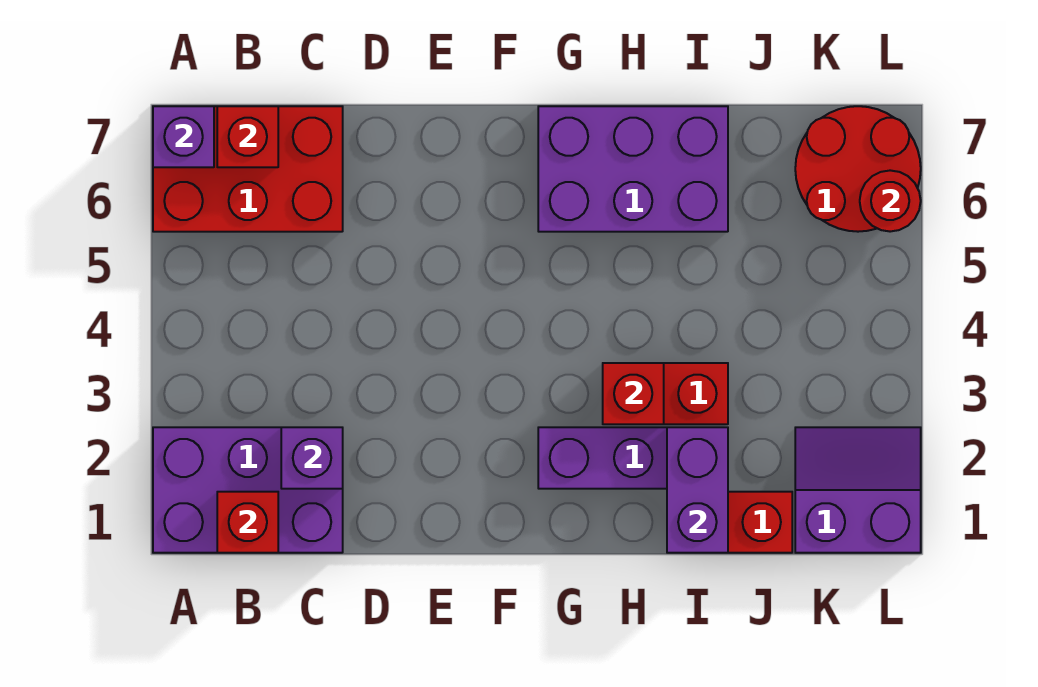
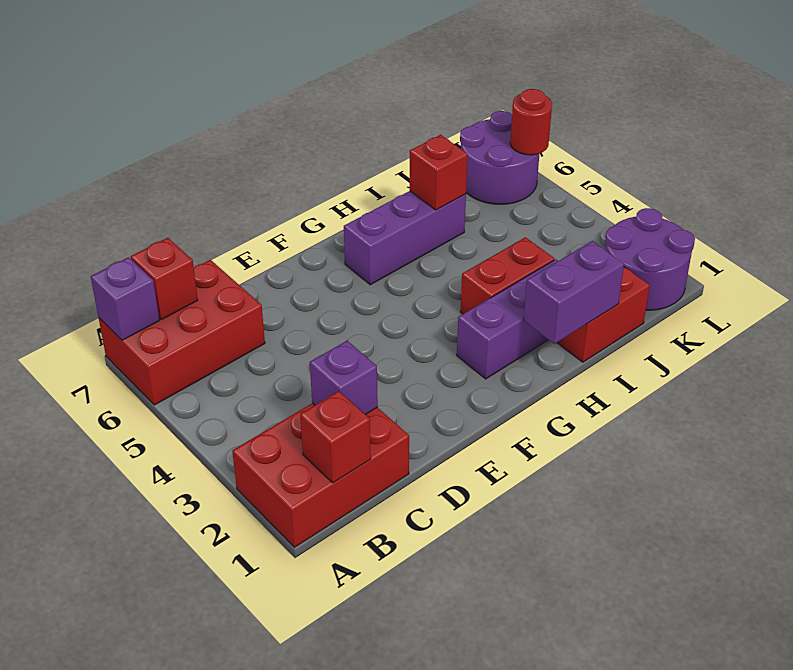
purple brick A1:C2 level 1 -> red brick A1:C2 level 1
purple brick G6:I7 level 1 -> purple brick G6:I6 level 1
red brick H3 level 2 -> red brick I6 level 2
purple brick I1:I2 level 2 -> purple brick H1:I1 level 2
purple slope K1:L2 level 1 top 1 -> purple round brick K1:L2 level 1
red round brick K6:L7 level 1 -> purple round brick K6:L7 level 1

